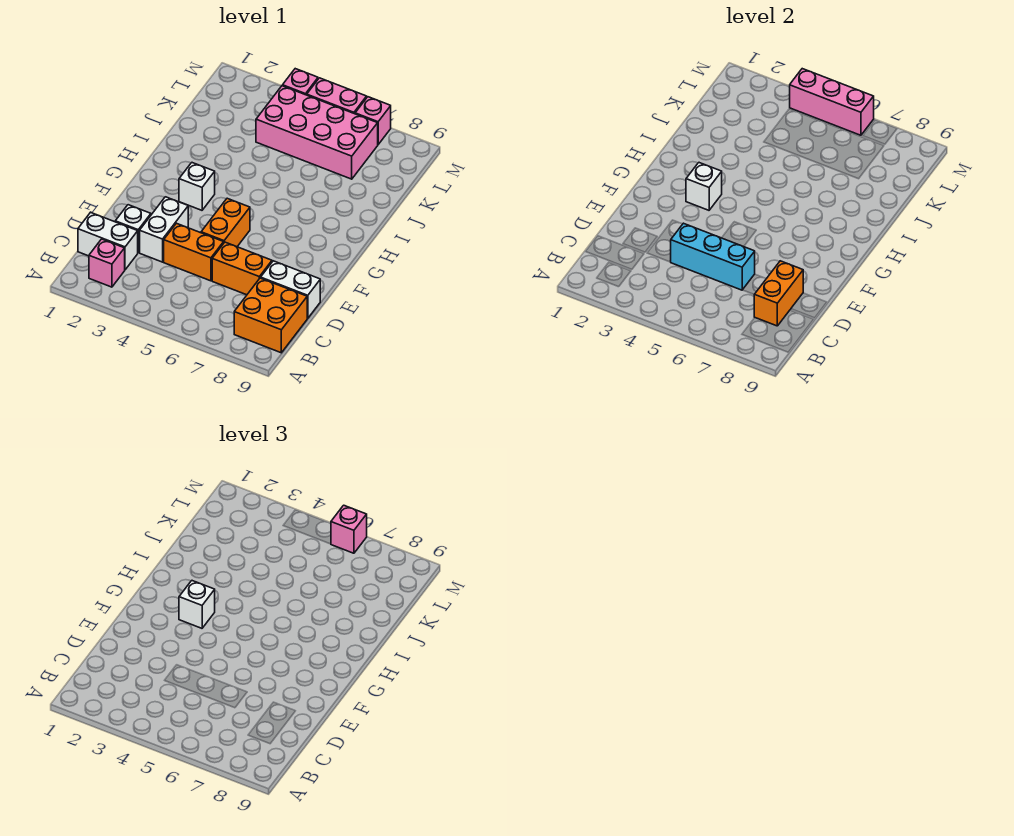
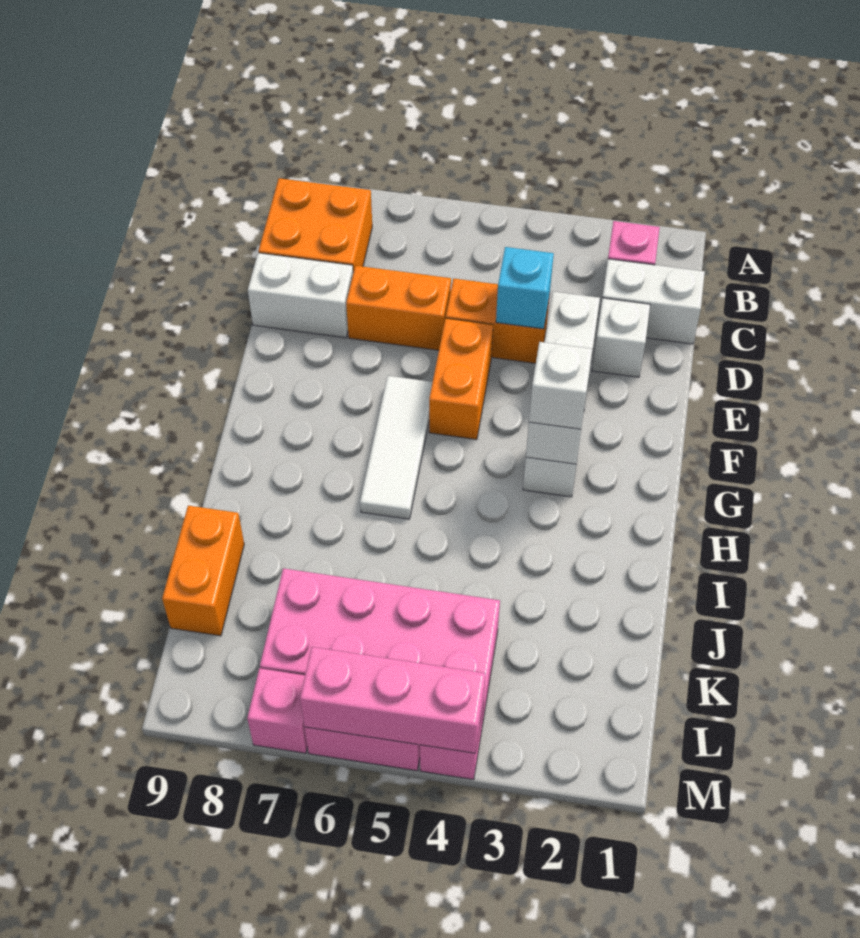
orange brick C8:D8 level 2 -> orange brick J9:K9 level 1
cyan brick D4:D6 level 2 -> cyan brick D4 level 2
none -> white tile F6:H6 level 1
pink brick M6 level 3 -> none

